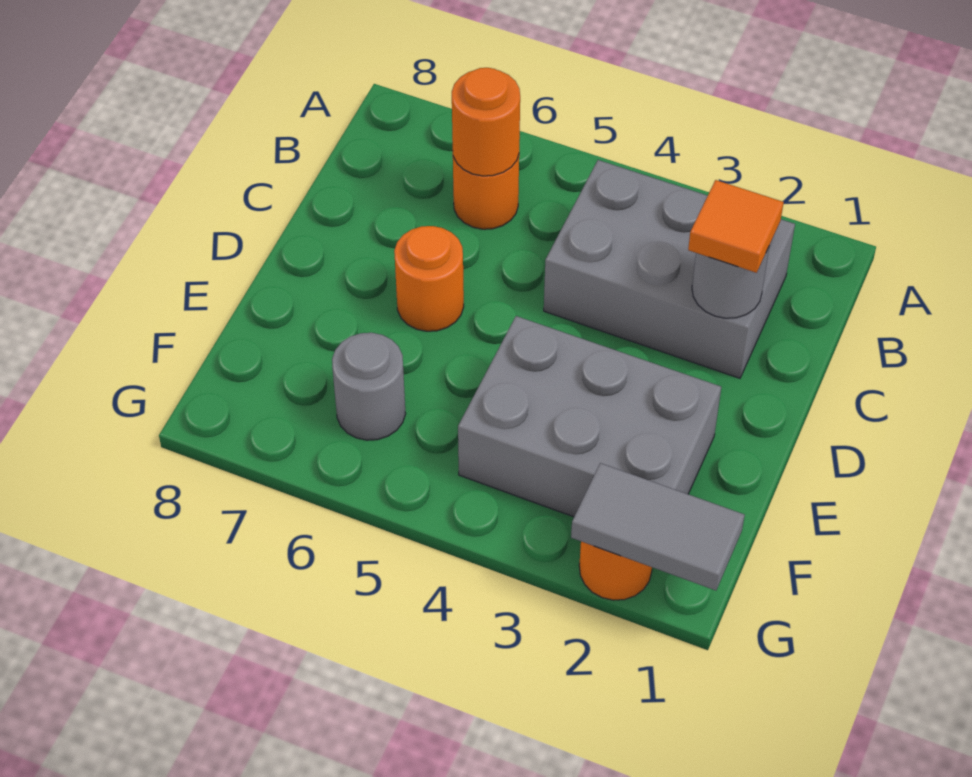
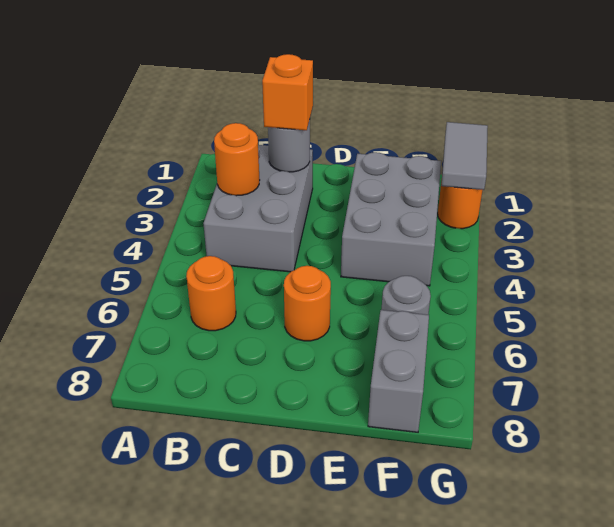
orange round brick B6 level 2 -> orange round brick B3 level 2
orange tile C2 level 3 -> orange brick C2 level 3
none -> grey brick F7:F8 level 1

